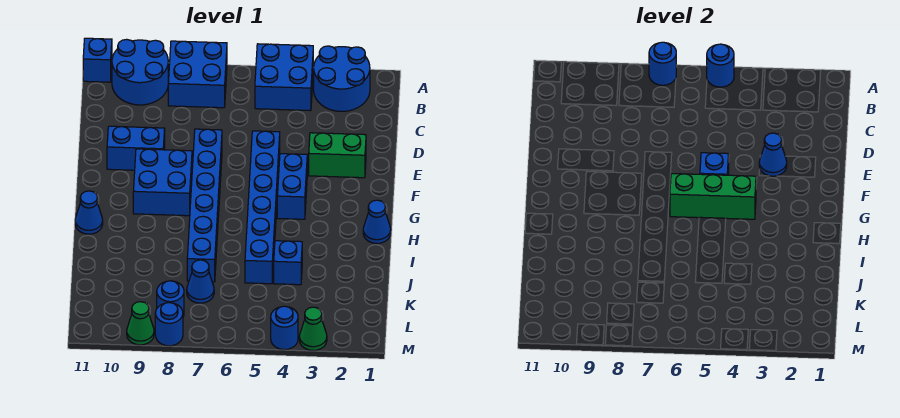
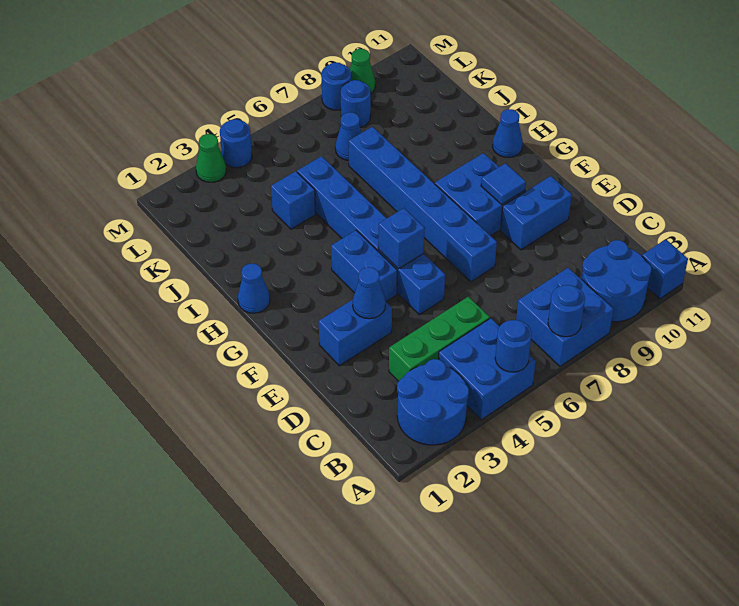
green brick E2:E3 level 1 -> blue brick E2:E3 level 1
none -> blue tile F9 level 2
green brick G4:G6 level 2 -> green brick C3:C5 level 1

